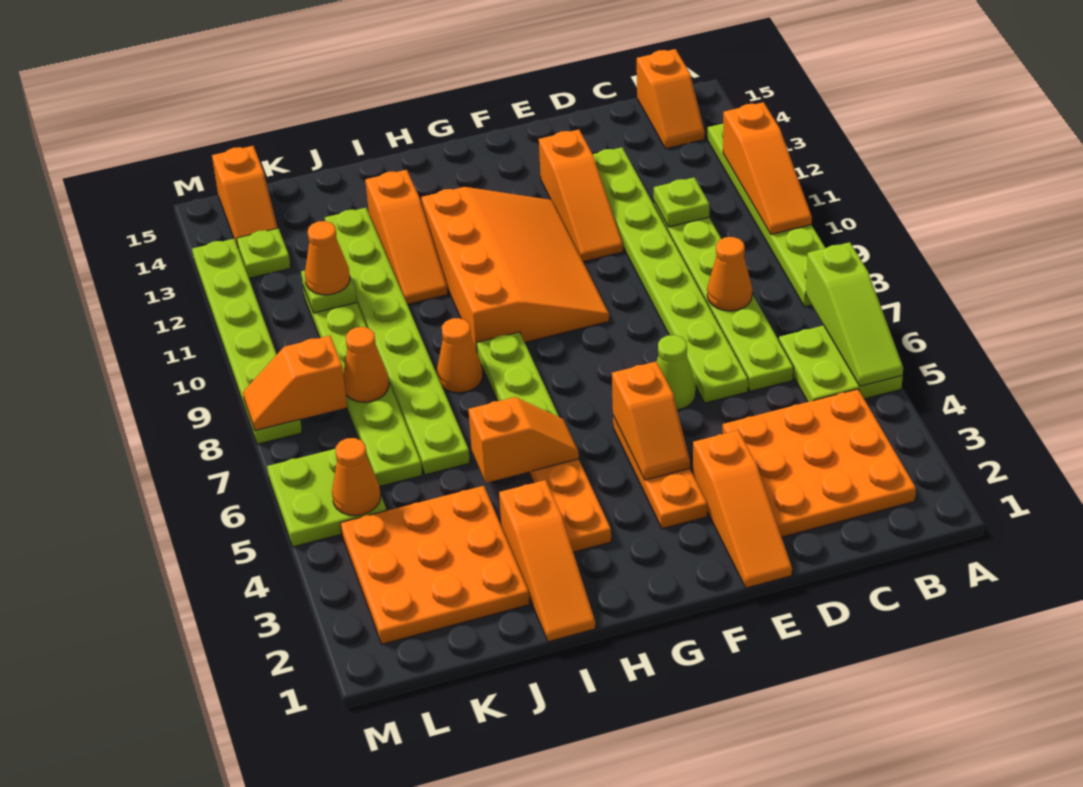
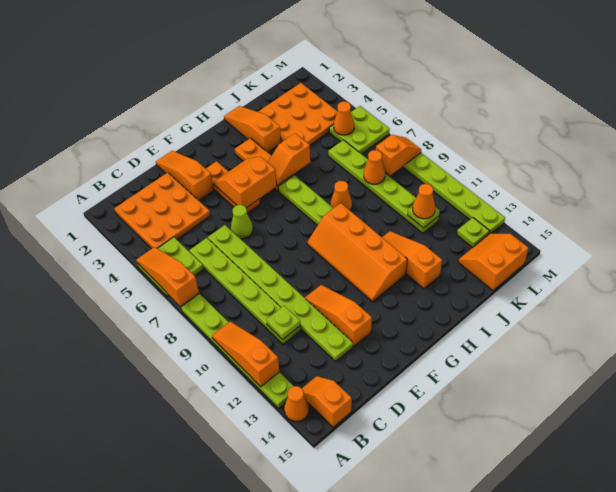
lime slope A5:A7 level 2 top 7 -> orange slope A5:A7 level 2 top 7
orange cone C8 level 2 -> orange cone A14 level 1
orange slope F4:F5 level 2 top 5 -> orange slope F4:G5 level 2 top 5
orange slope F9:H12 level 1 top H -> orange slope G9:H12 level 1 top H
lime plate J6:J13 level 1 -> none
orange slope L14:L15 level 1 top 15 -> orange slope K14:L15 level 1 top 15

